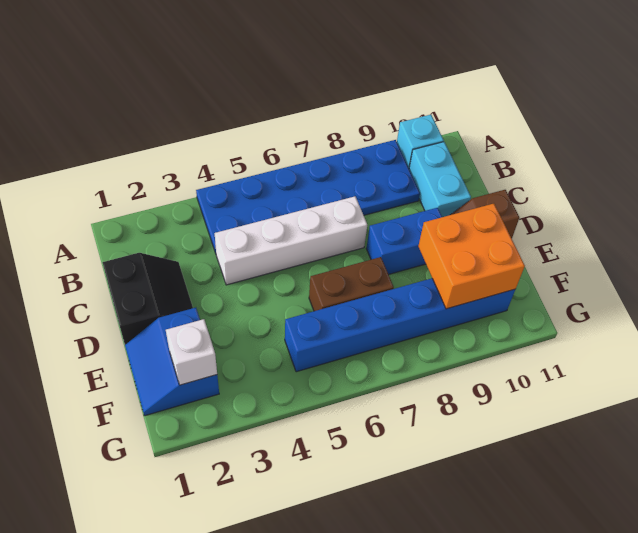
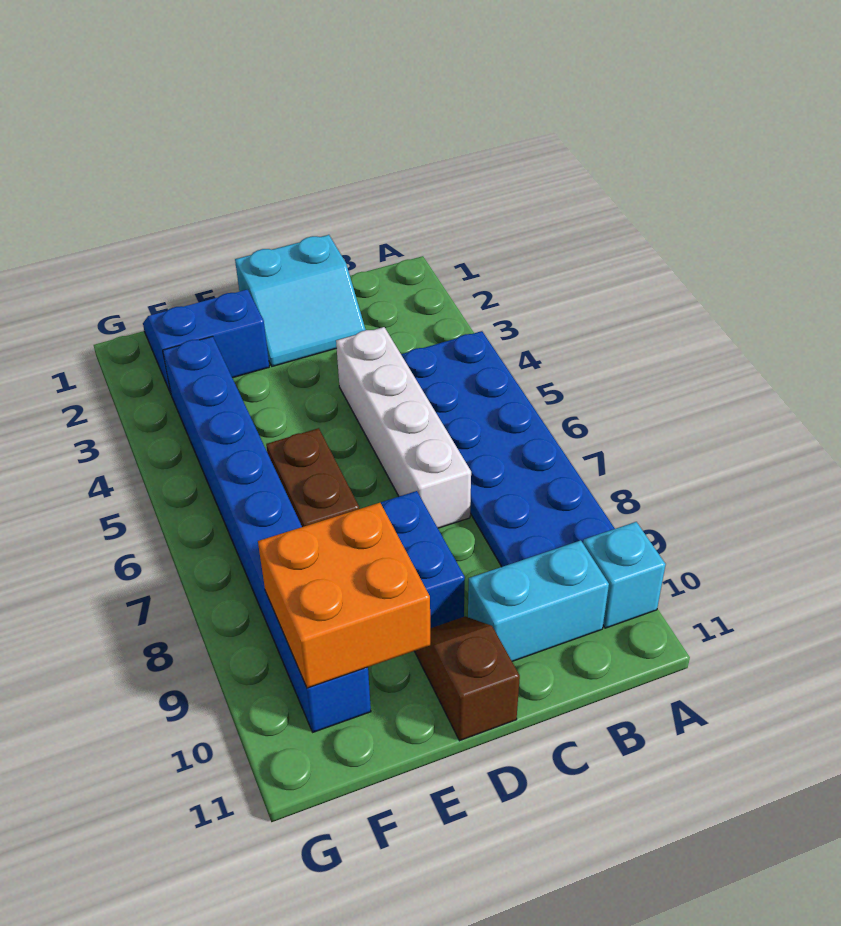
black slope C1:D2 level 1 top 1 -> cyan slope C1:D2 level 1 top 1
white brick F2 level 2 -> none
blue brick F5:F10 level 1 -> blue brick F3:F10 level 1

